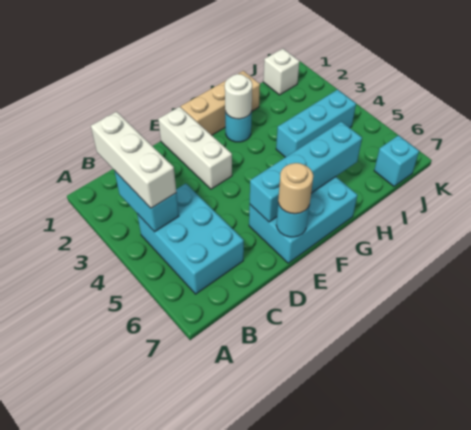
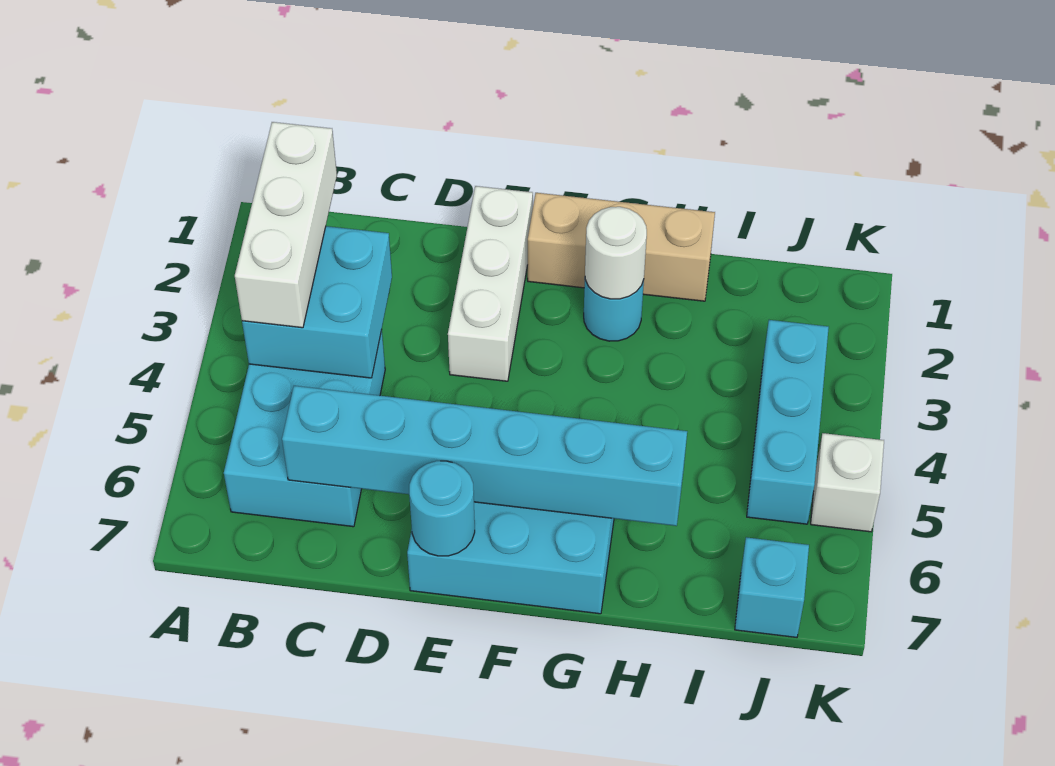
cyan brick B3:B4 level 2 -> cyan brick B3:C4 level 2
cyan brick E6:H6 level 2 -> cyan brick C6:H6 level 2
tan round brick E7 level 3 -> none
cyan brick H4:J4 level 1 -> cyan brick J3:J5 level 1
white brick J1 level 1 -> white brick K5 level 1

